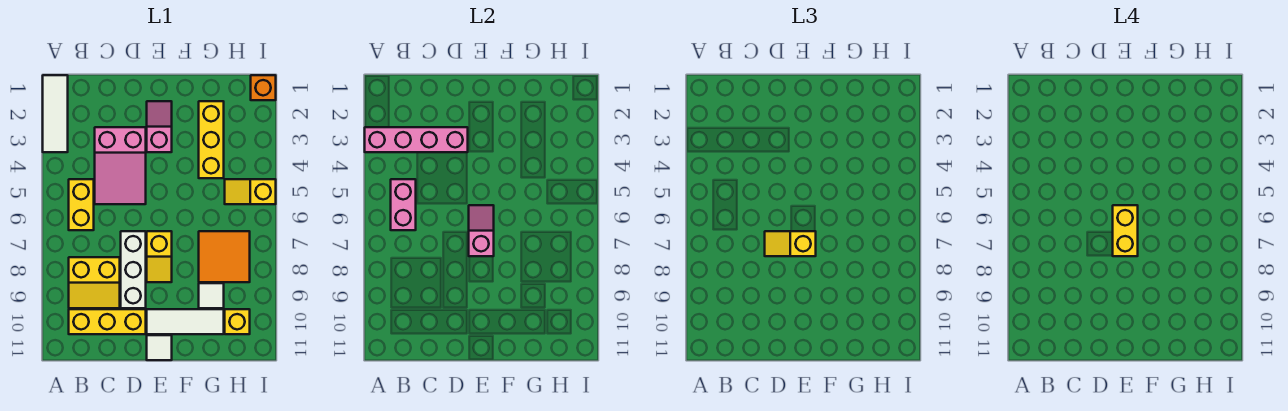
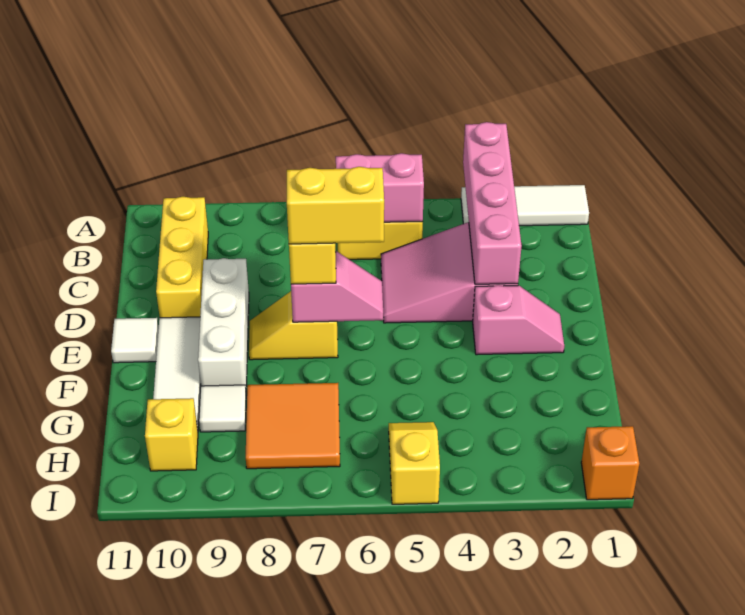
yellow slope B8:C9 level 1 top 8 -> none
white brick D7:D9 level 1 -> white brick D9:F9 level 1
yellow brick G2:G4 level 1 -> none

